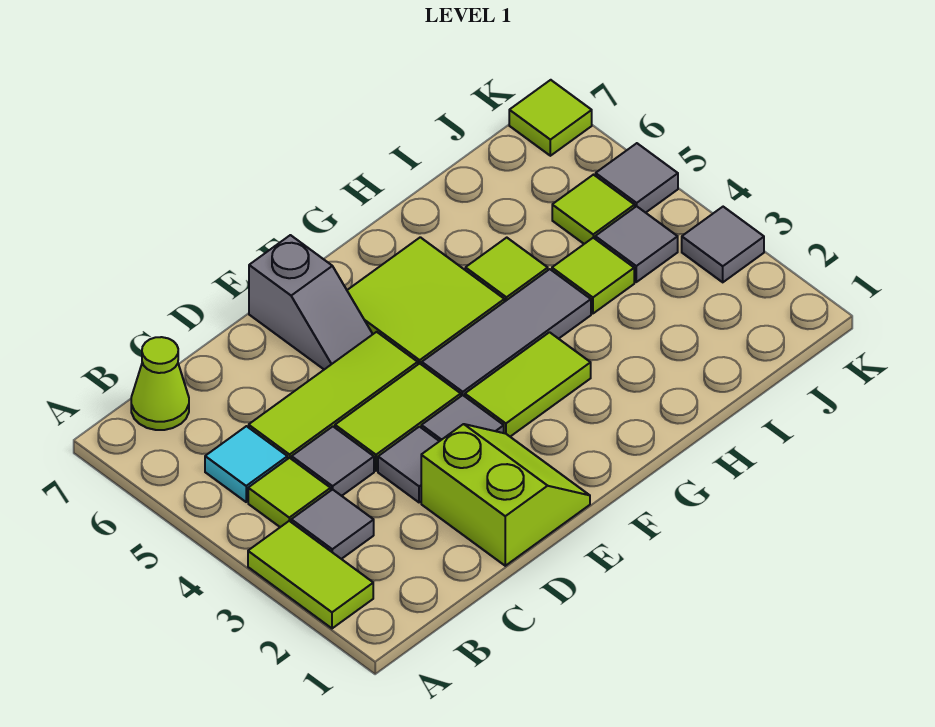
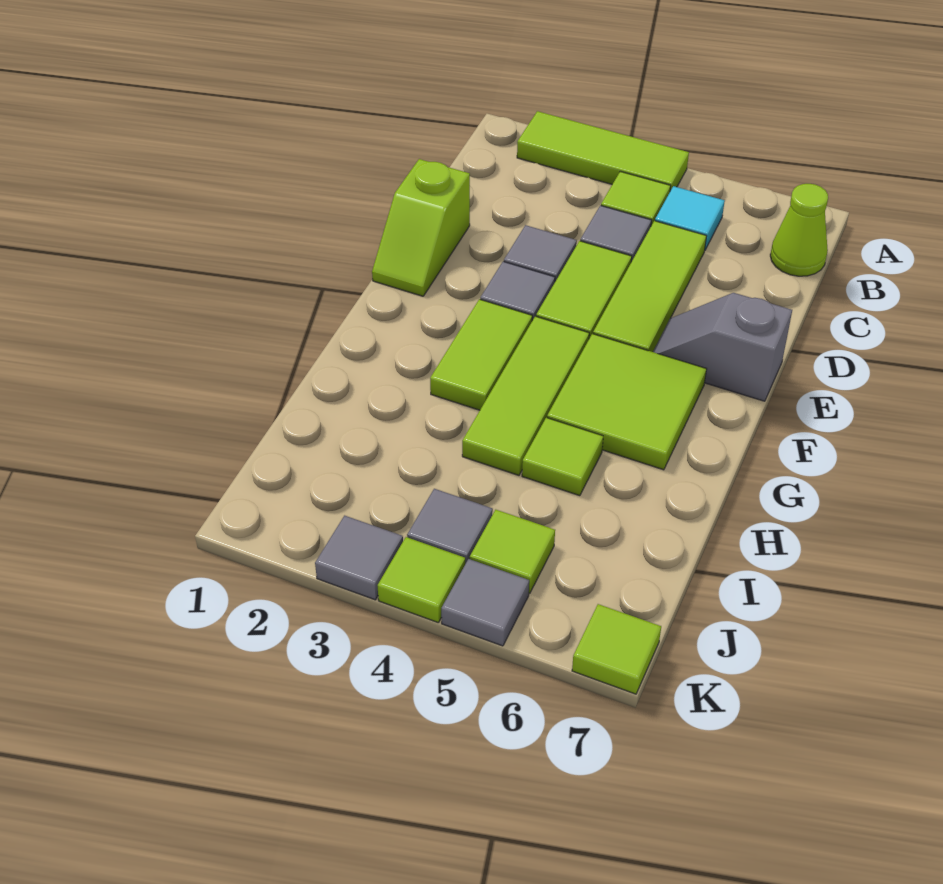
lime tile A2:A3 level 1 -> lime tile A2:A4 level 1
grey tile B3 level 1 -> none
lime slope D1:E2 level 1 top D -> lime slope D1:E1 level 1 top D
grey tile F4:H4 level 1 -> lime tile F4:H4 level 1
lime tile I4 level 1 -> lime tile K4 level 1

